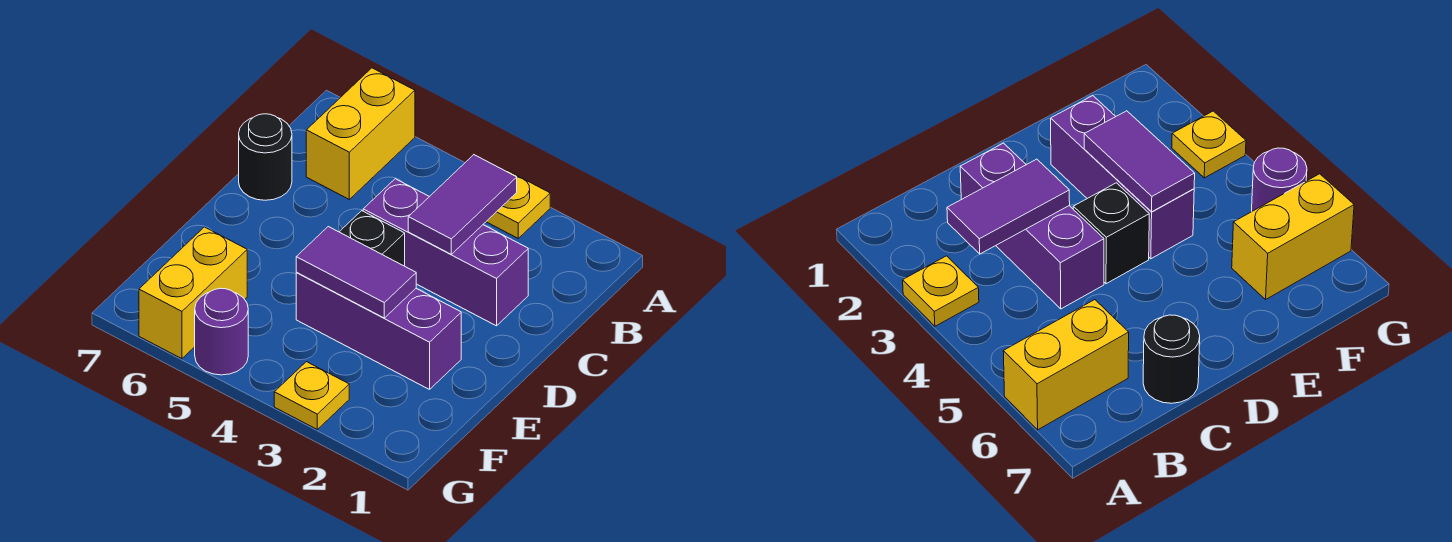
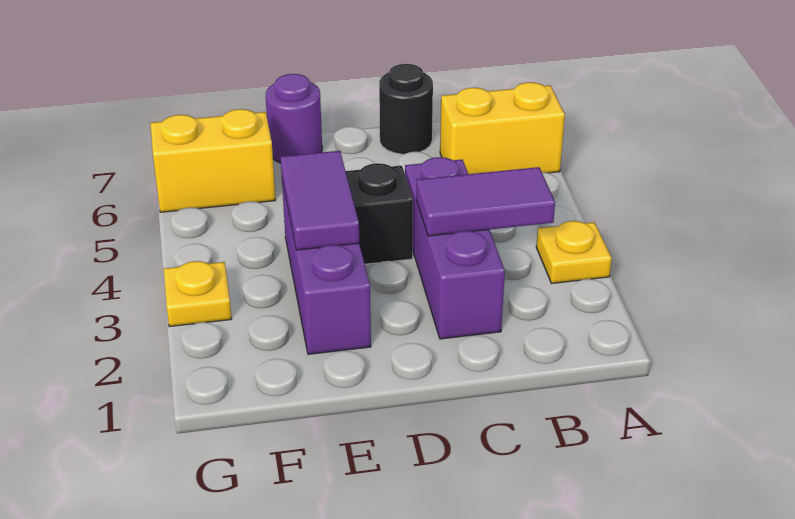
purple round brick G5 level 1 -> purple round brick E7 level 1

